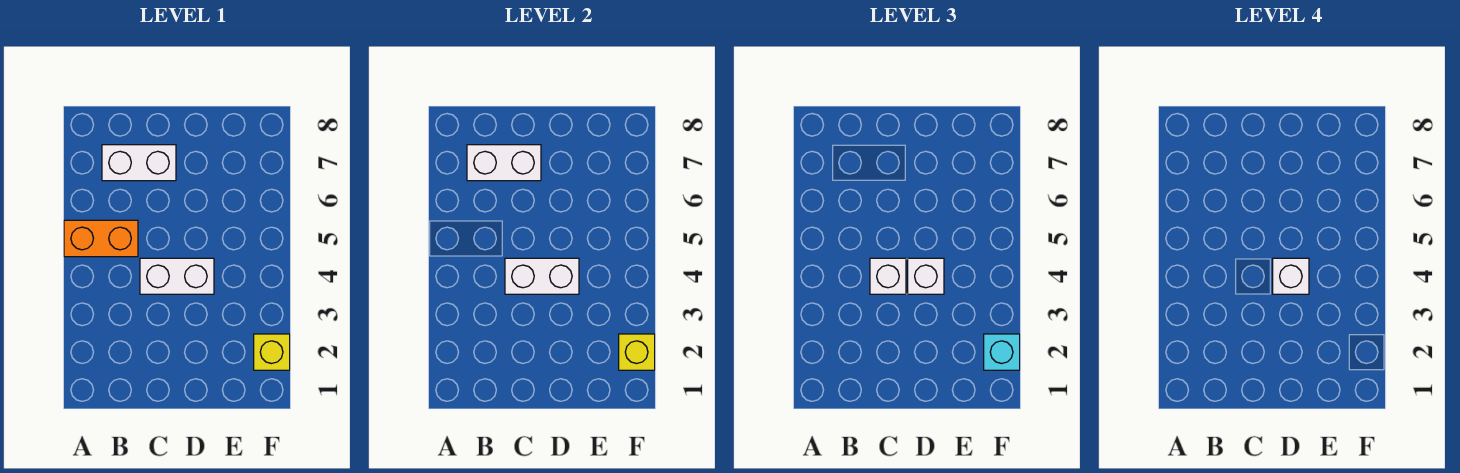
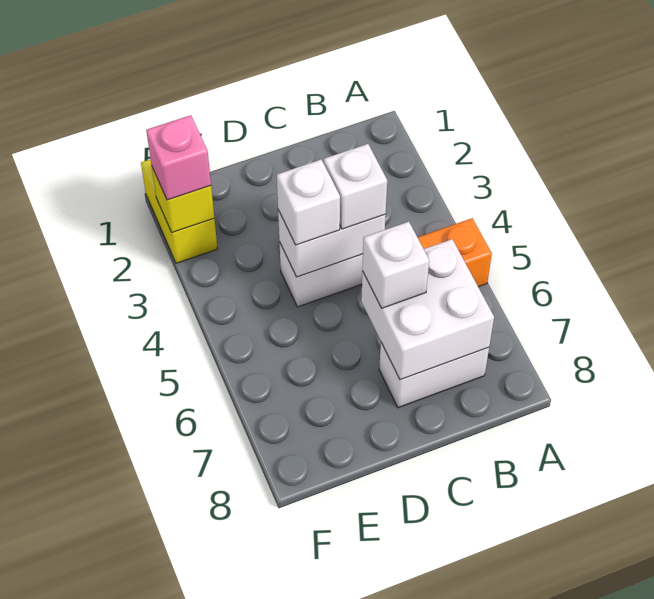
white brick B7:C7 level 2 -> white brick B6:C7 level 2
white brick D4 level 4 -> white brick C6 level 3
yellow brick F2 level 1 -> yellow brick F1:F2 level 1
cyan brick F2 level 3 -> pink brick F2 level 3

